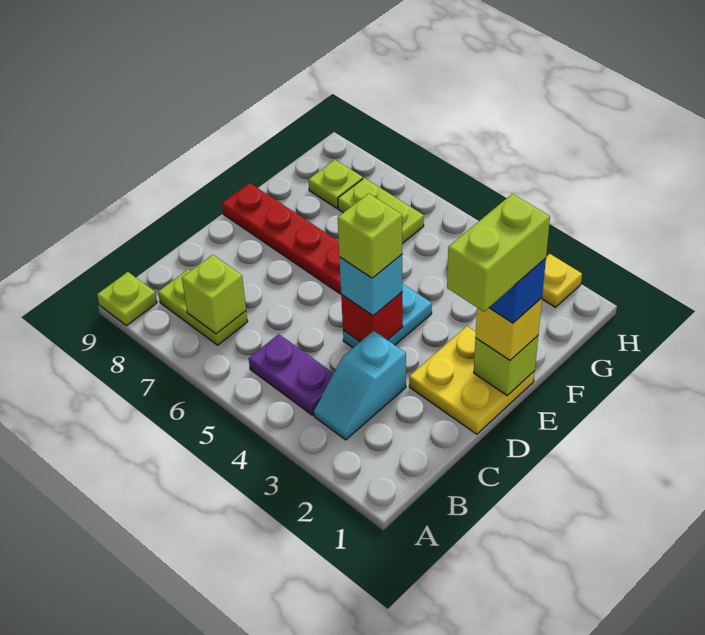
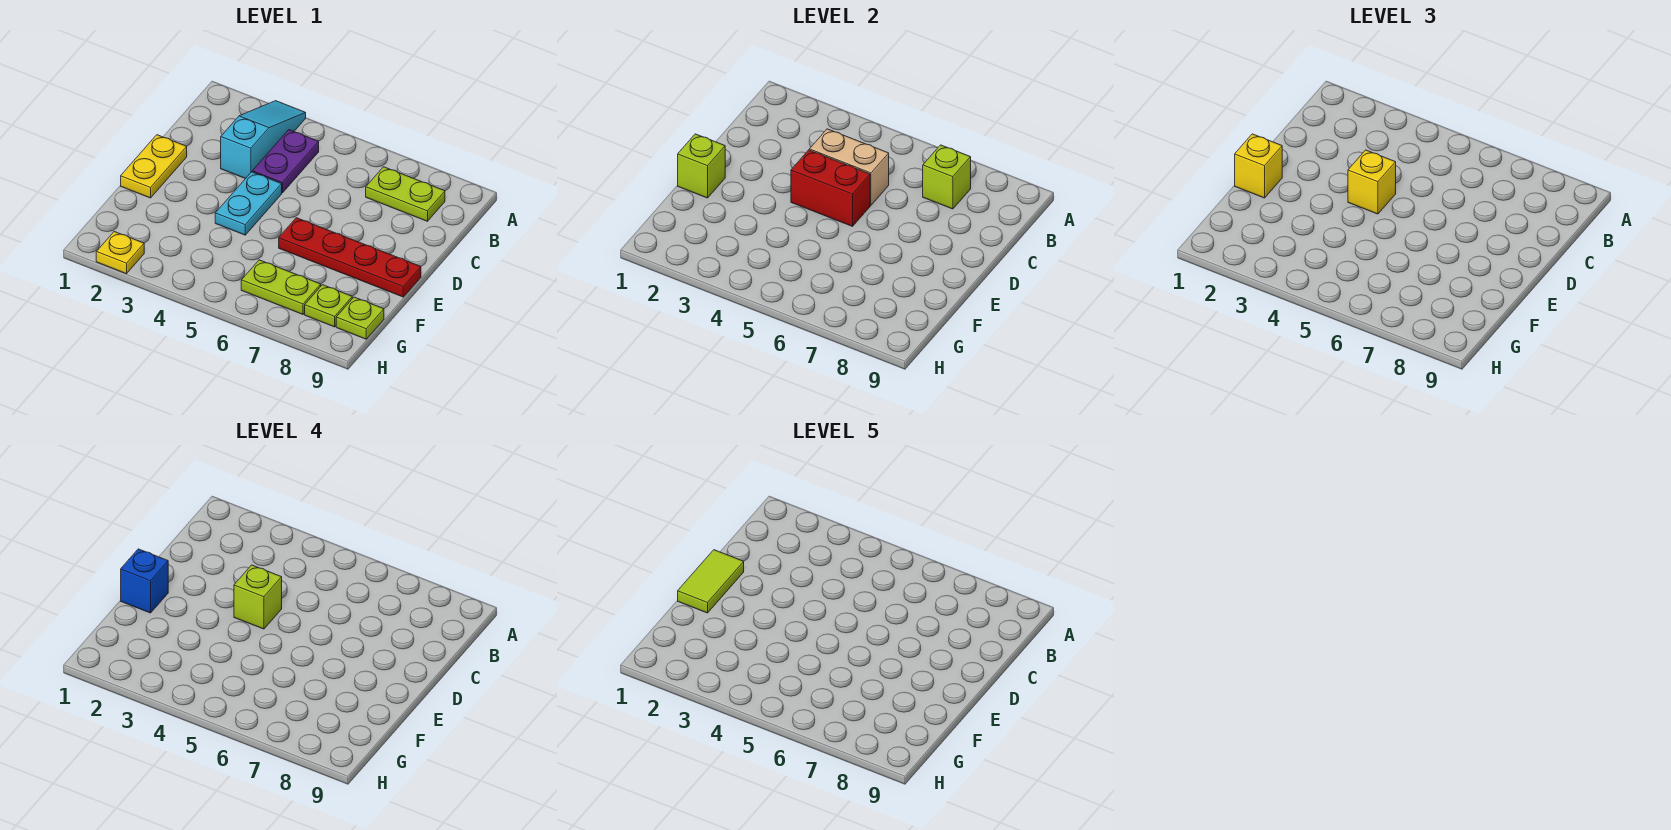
lime plate A9 level 1 -> lime plate G9 level 1
cyan slope B3:C3 level 1 top C -> cyan slope A3:C3 level 1 top C
purple plate B4:B5 level 1 -> purple plate B4:C4 level 1
none -> tan brick C4:C5 level 2
yellow plate D1:E2 level 1 -> yellow plate D1:E1 level 1
lime brick D1:E1 level 5 -> lime tile D1:E1 level 5
red brick D4 level 2 -> red brick D4:D5 level 2
cyan brick D4 level 3 -> yellow brick D4 level 3

